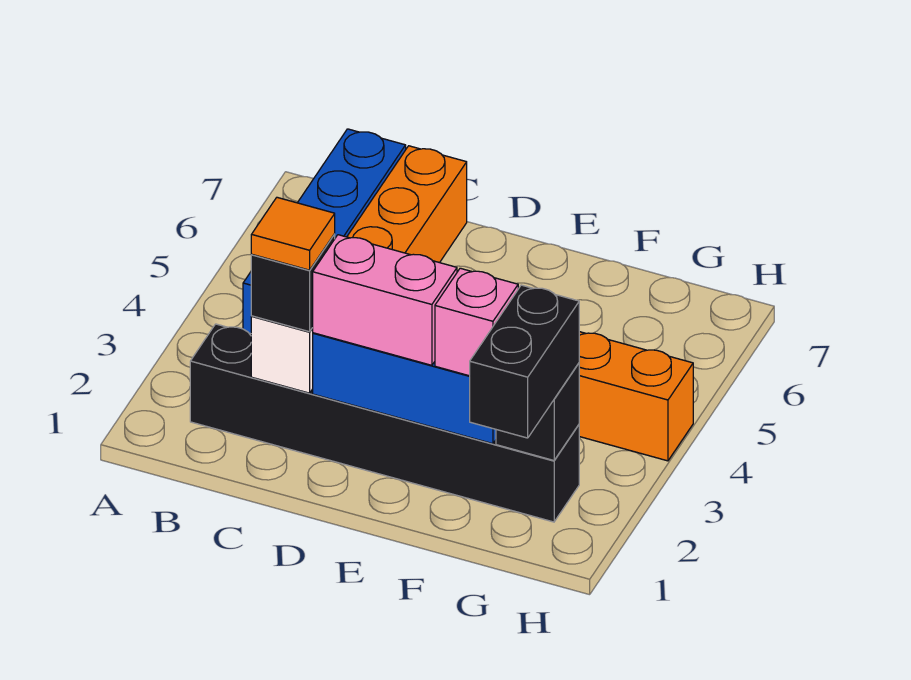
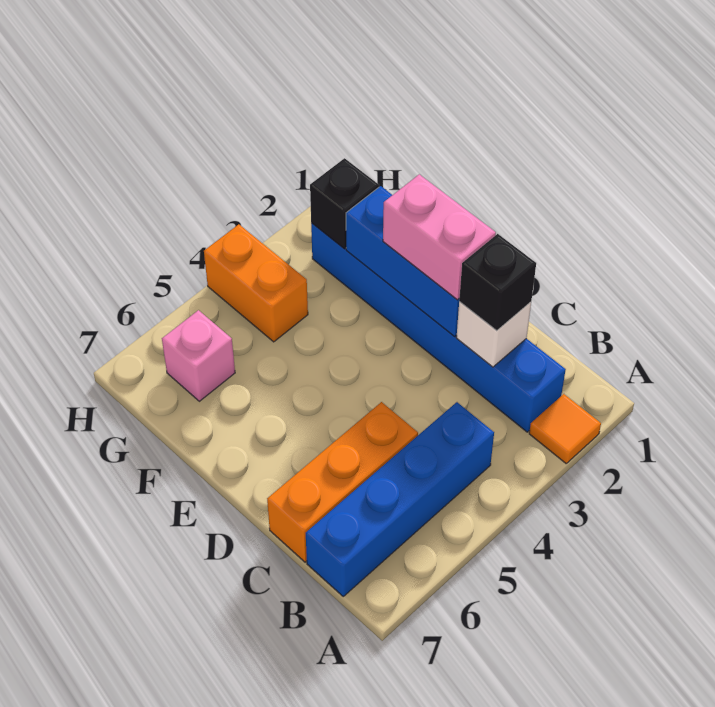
black brick B2:G2 level 1 -> blue brick B2:G2 level 1
orange tile C2 level 4 -> orange tile A2 level 1
pink brick F2 level 3 -> pink brick G6 level 1
black brick G1:G2 level 3 -> none

